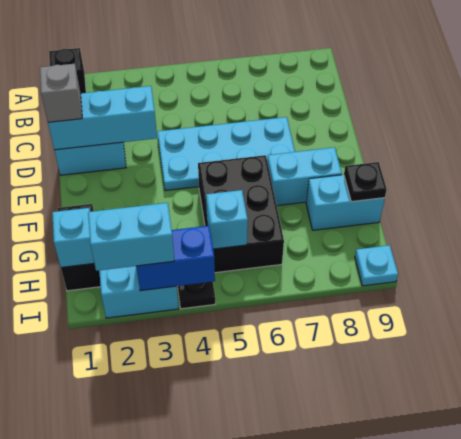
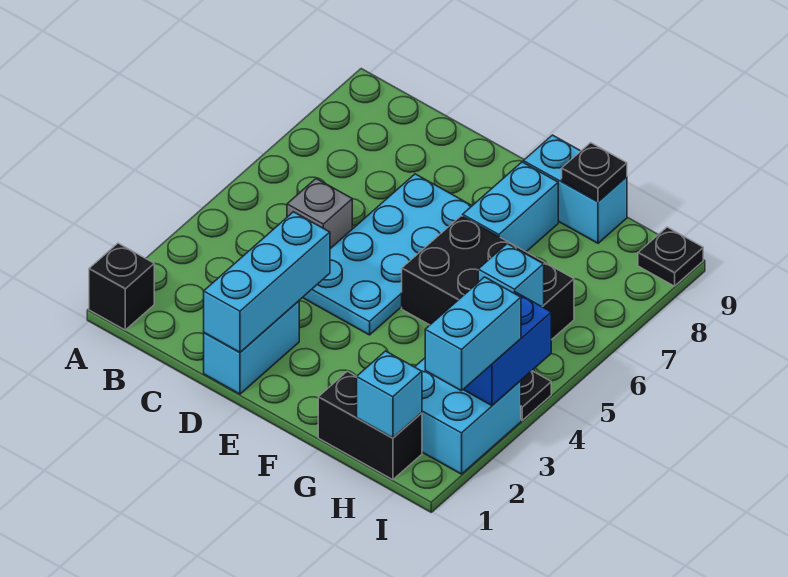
grey brick D1 level 3 -> grey brick C5 level 1
cyan brick G8:G9 level 1 -> cyan brick F9:G9 level 1
cyan plate I9 level 1 -> black plate I9 level 1

